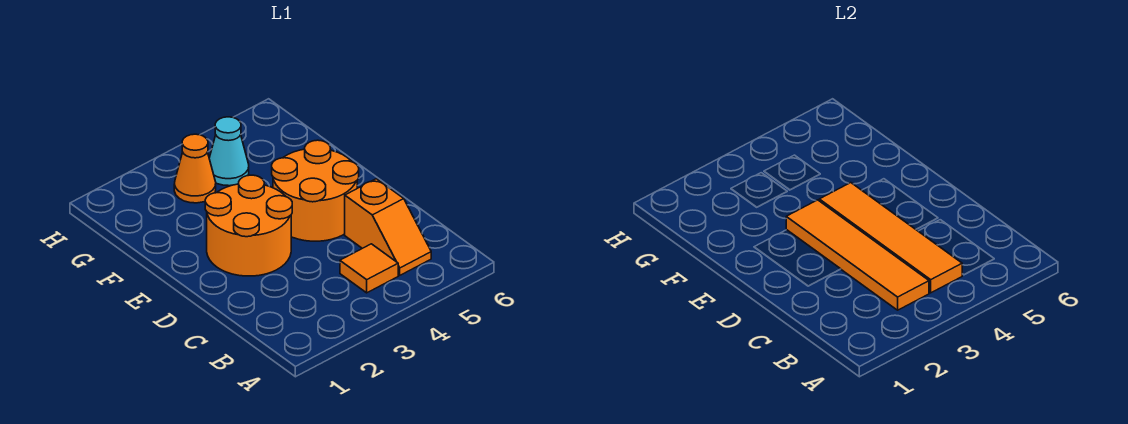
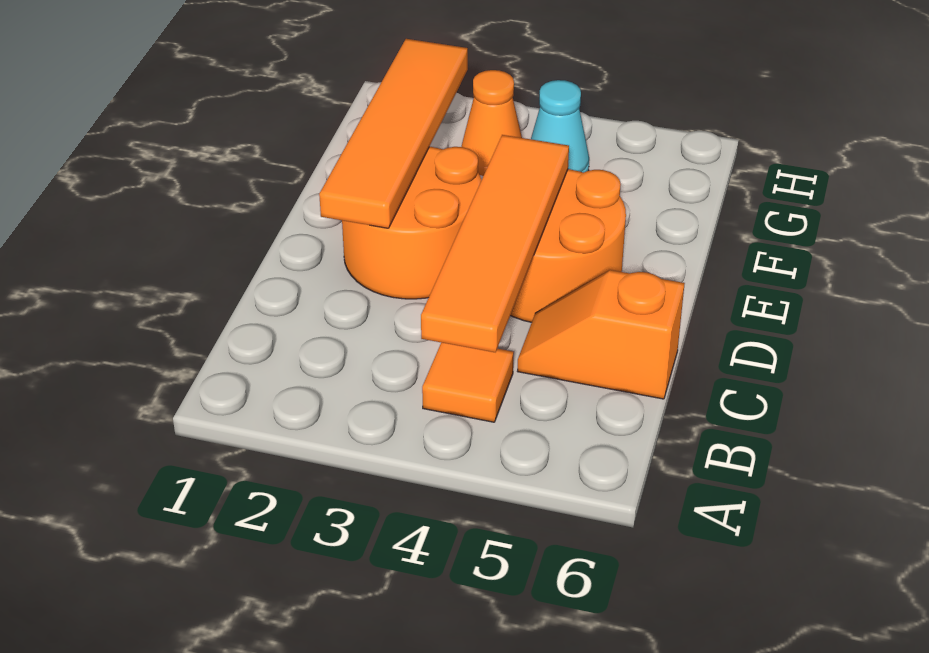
orange tile B3:E3 level 2 -> orange tile D2:G2 level 2
orange slope B5:C5 level 1 top C -> orange slope C5:C6 level 1 top 6

